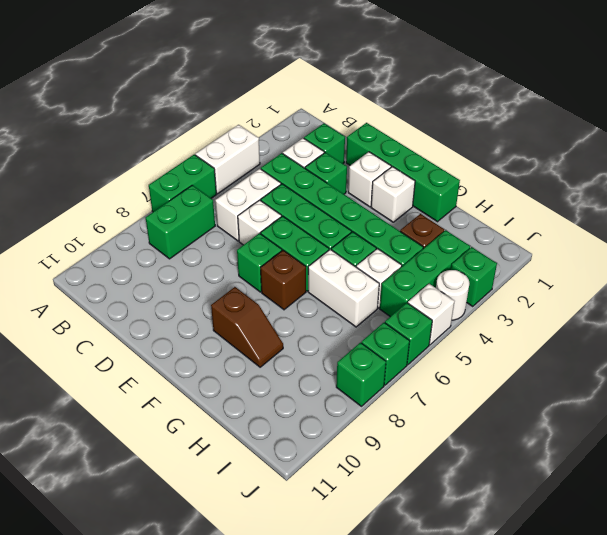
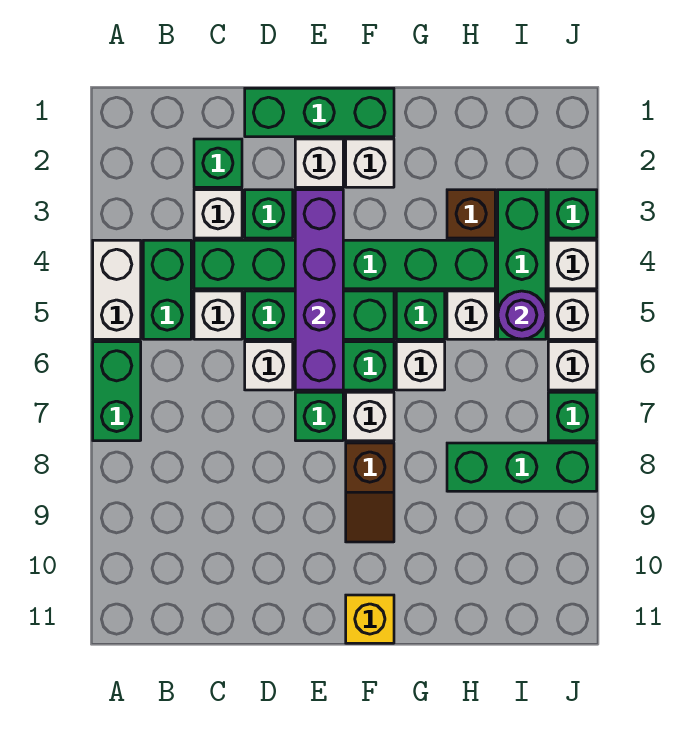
green brick B7:B8 level 1 -> green brick B4:B5 level 1
white brick C5:C6 level 1 -> white brick C5 level 1
green brick D1:G1 level 1 -> green brick D1:F1 level 1
none -> purple brick E3:E6 level 2
brown brick F7 level 1 -> white brick F7 level 1
brown slope F9:G9 level 1 top F -> brown slope F8:F9 level 1 top 8
none -> yellow brick F11 level 1
white brick G6:H6 level 1 -> white brick G6 level 1
none -> purple round brick I5 level 2
white round brick J4 level 1 -> white brick J4 level 1
green brick J6 level 1 -> white brick J6 level 1
green brick J8 level 1 -> green brick H8:J8 level 1

